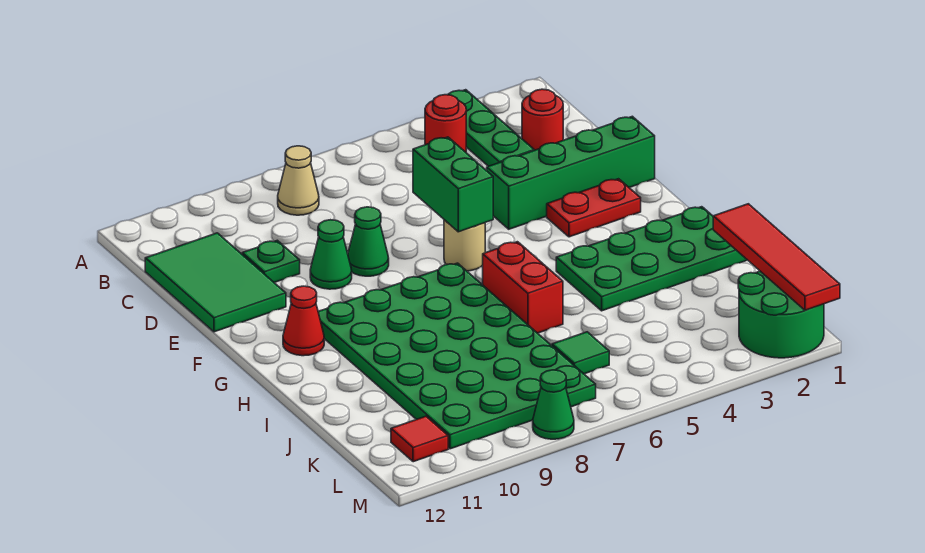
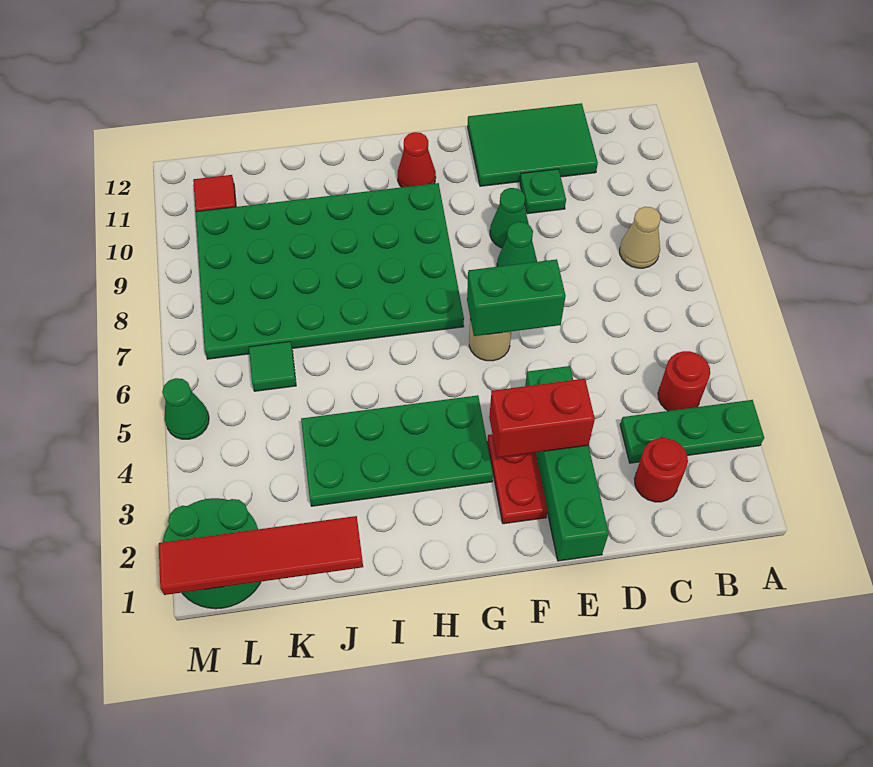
green plate H1:I4 level 1 -> green plate G3:J4 level 1
red brick H6:I6 level 1 -> red brick E3:F3 level 2
green cone M8 level 1 -> green cone M5 level 1

